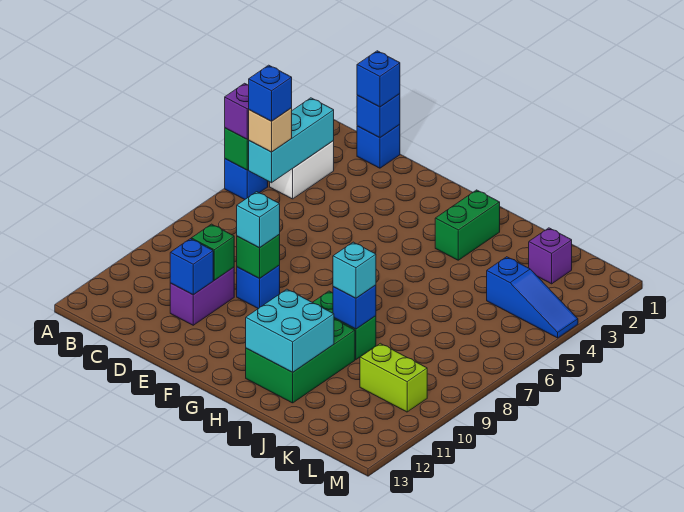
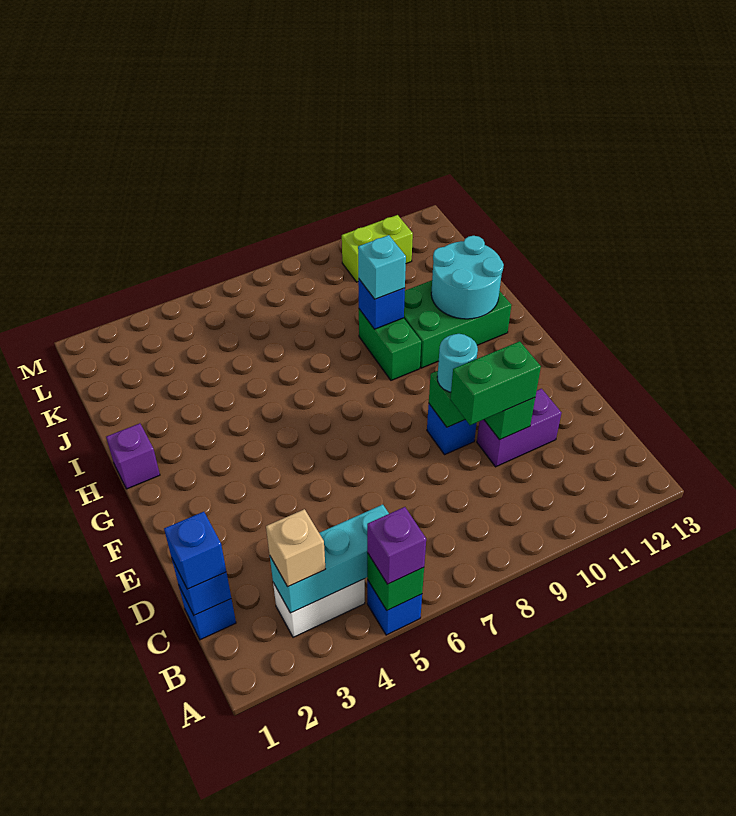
tan brick B5 level 3 -> tan brick B3 level 3
blue brick B5 level 4 -> none
blue brick D11 level 2 -> none
cyan brick E9 level 3 -> cyan round brick E9 level 3
green brick H2:H3 level 1 -> green brick D9:D10 level 3
cyan brick H11:I12 level 2 -> cyan round brick H11:I12 level 2
purple brick K2 level 1 -> purple brick H1 level 1
blue slope K4:M4 level 1 top K -> none
lime brick K10:L10 level 1 -> lime brick L10:L11 level 1

